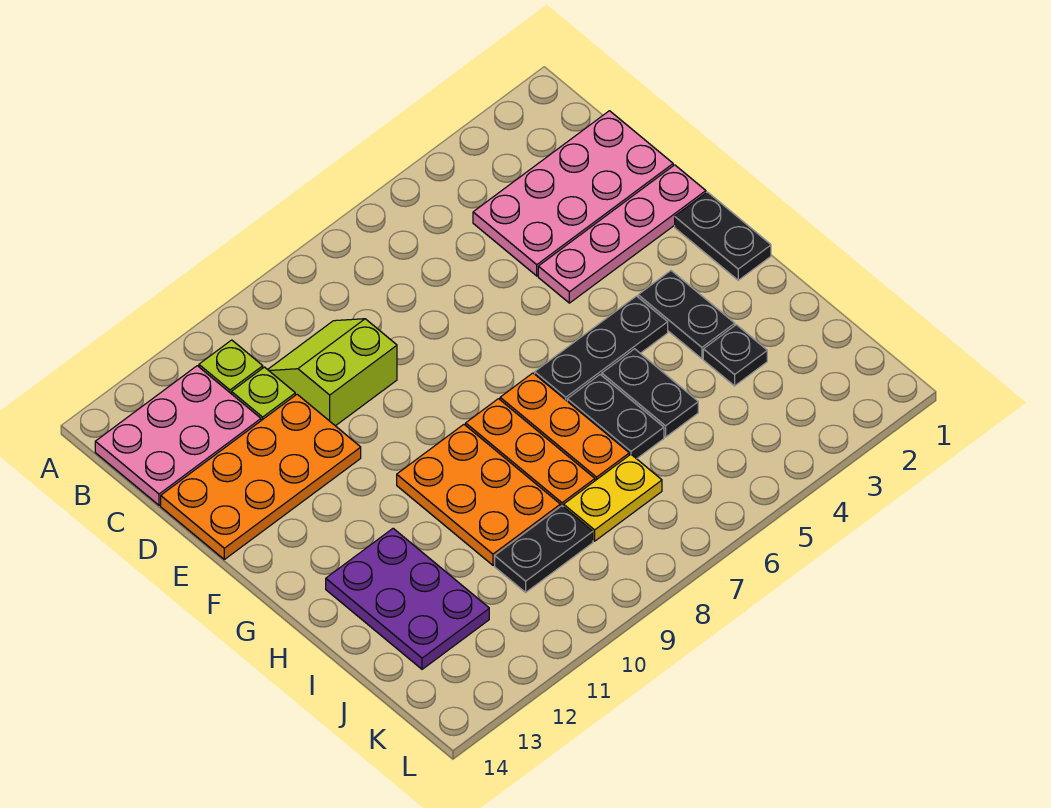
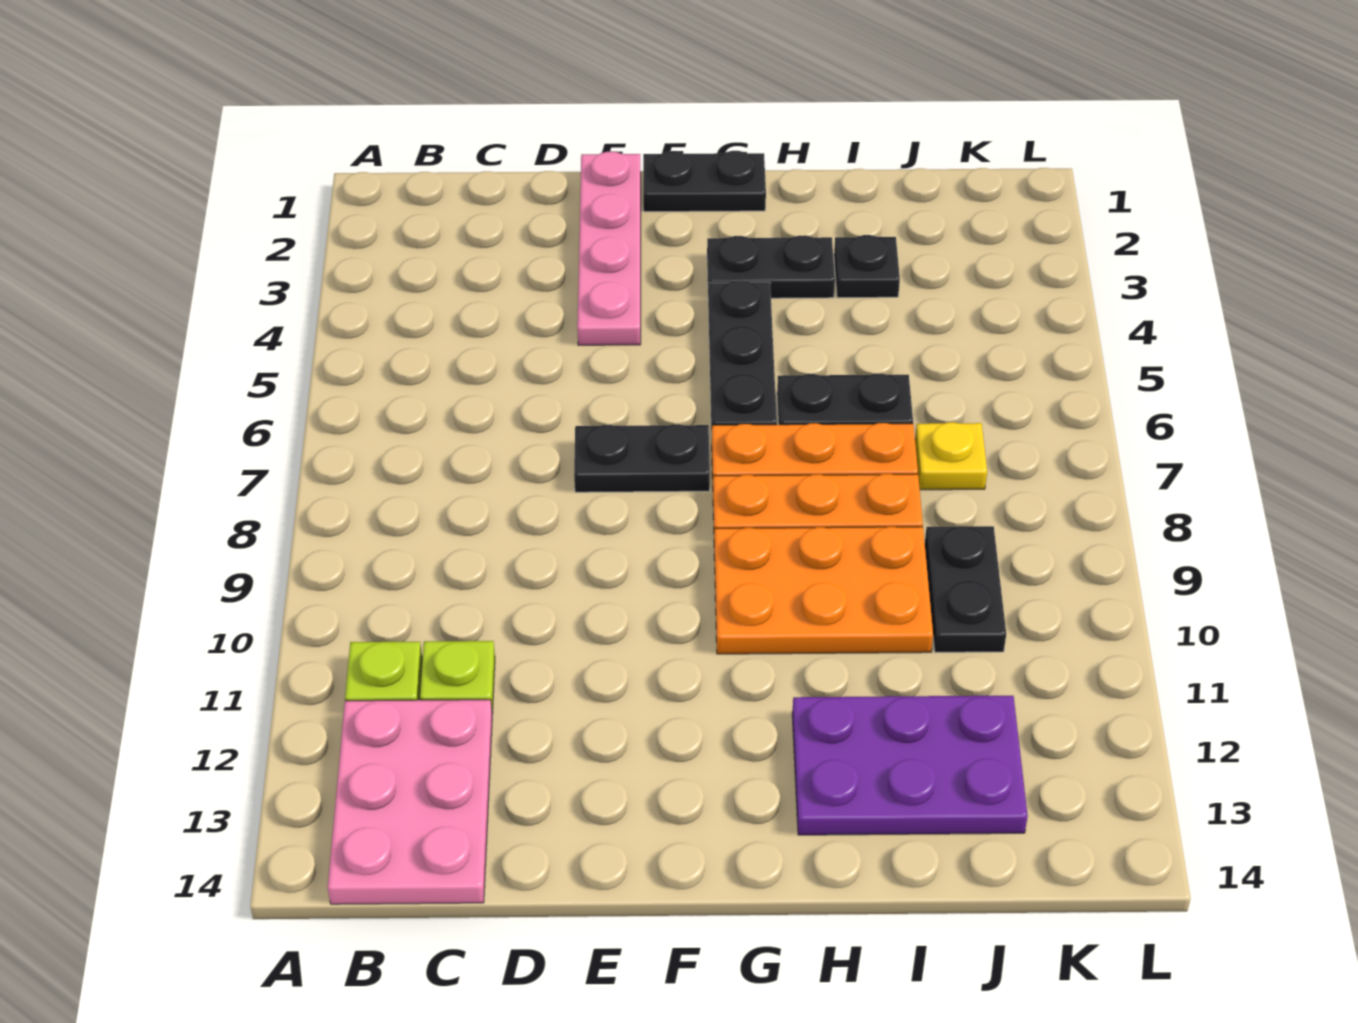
pink plate C1:D4 level 1 -> none
lime slope C9:D10 level 1 top D -> none
orange plate D11:E14 level 1 -> none
black plate H5:I5 level 1 -> black plate E7:F7 level 1
yellow plate J7:J8 level 1 -> yellow plate J7 level 1

